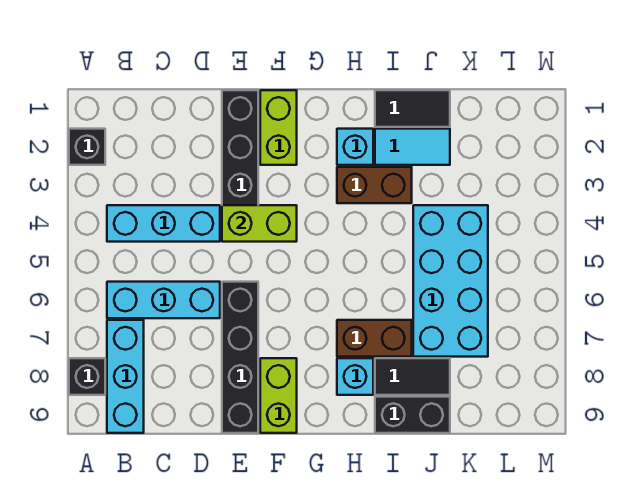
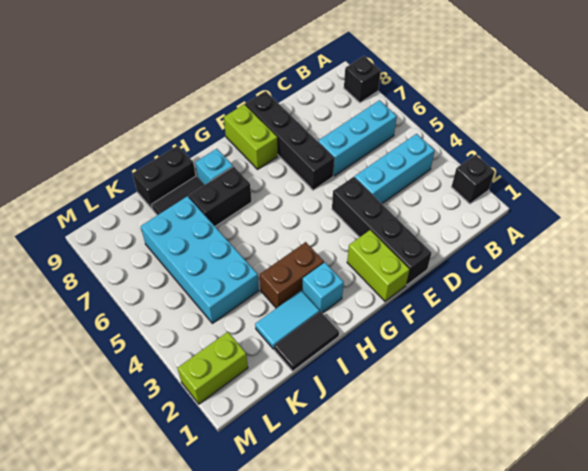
cyan brick B7:B9 level 1 -> none
lime brick E4:F4 level 2 -> lime brick L2:M2 level 1
brown brick H7:I7 level 1 -> black brick H7:I7 level 1

